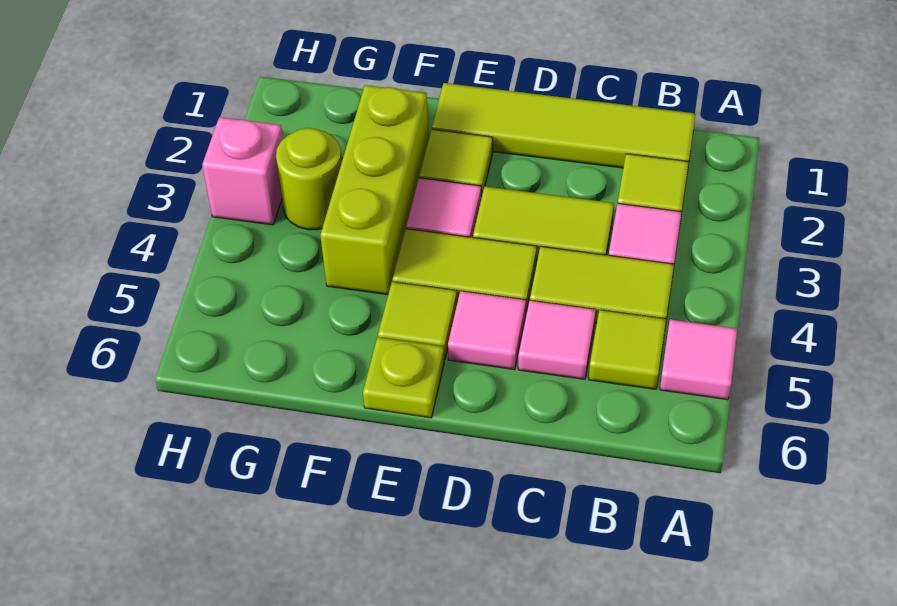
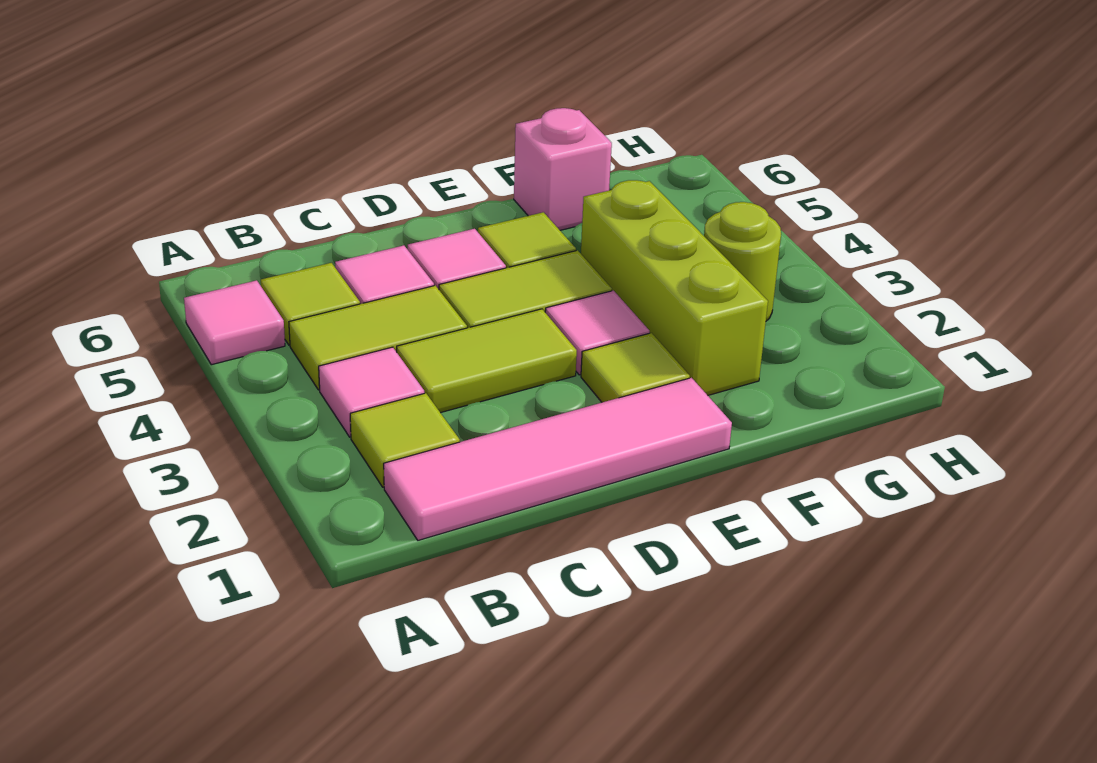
lime tile B1:E1 level 1 -> pink tile B1:E1 level 1
lime plate E6 level 1 -> none
pink brick H3 level 1 -> pink brick F6 level 1

